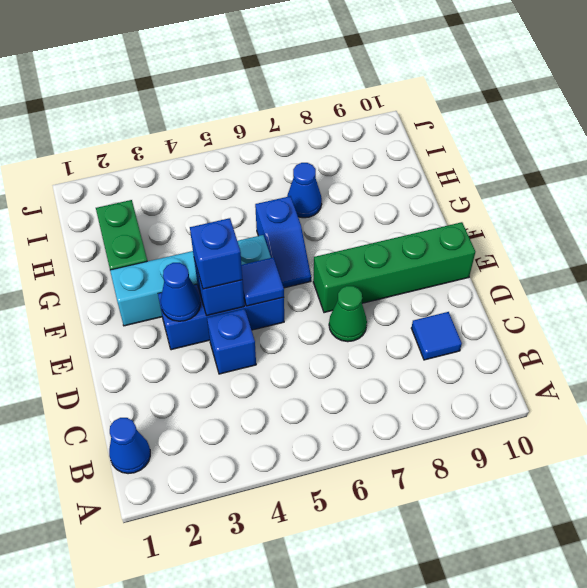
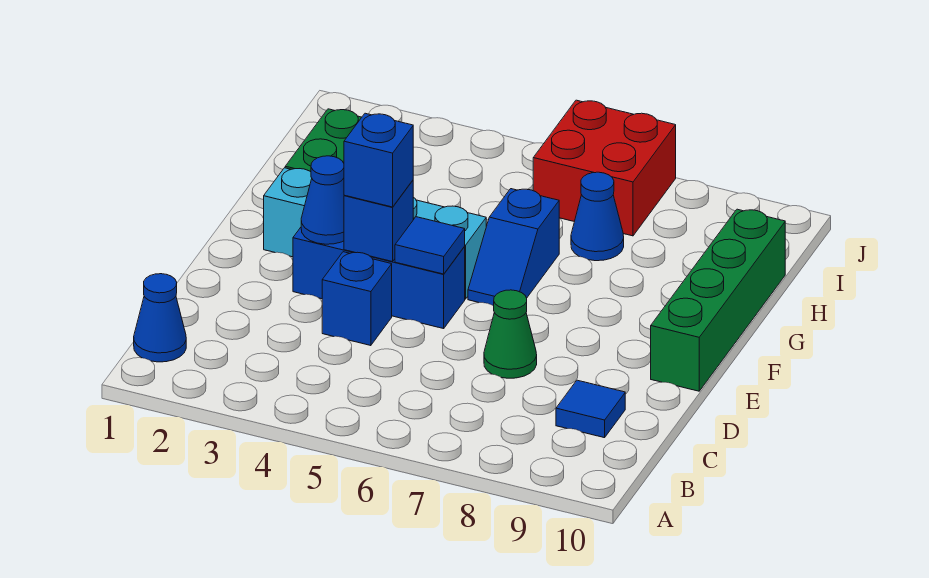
green brick E7:E10 level 1 -> green brick E10:H10 level 1
none -> red brick I6:J7 level 1

